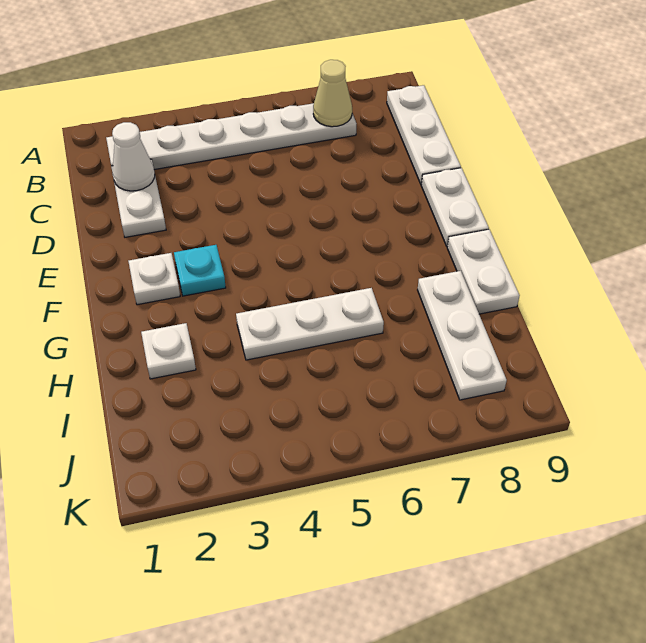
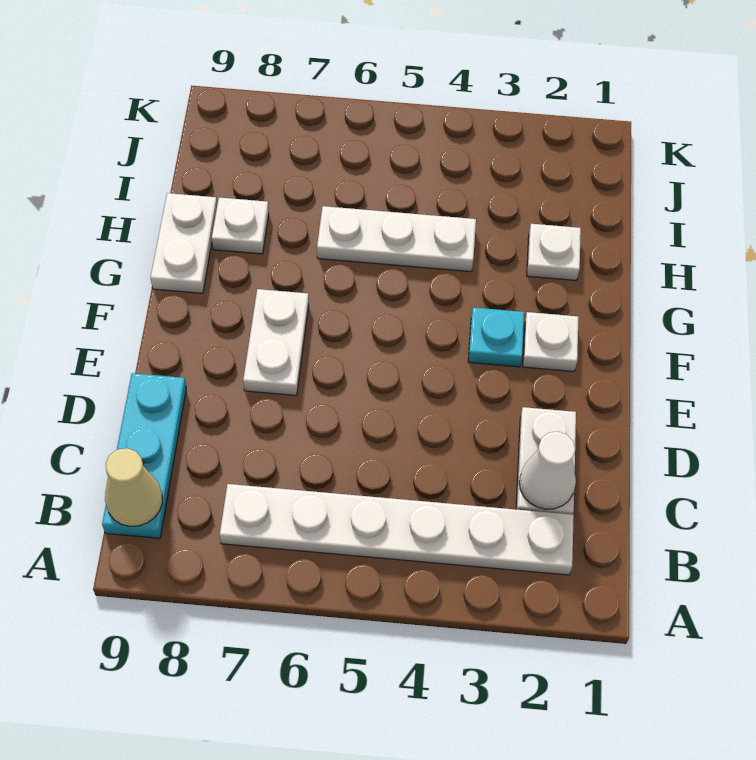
tan cone B7 level 2 -> tan cone B9 level 2
white plate B9:D9 level 1 -> cyan plate B9:D9 level 1
white plate E9:F9 level 1 -> white plate E7:F7 level 1
white plate H8:J8 level 1 -> white plate H8 level 1

